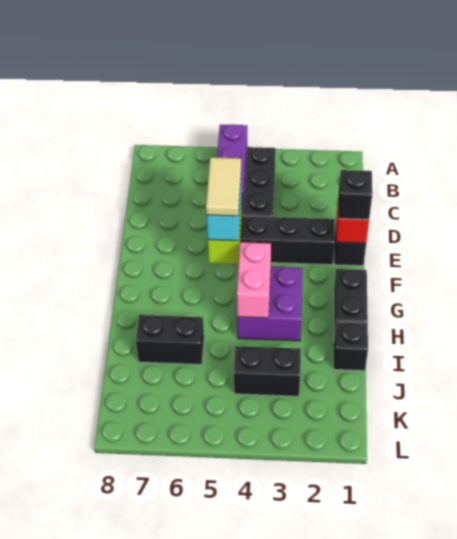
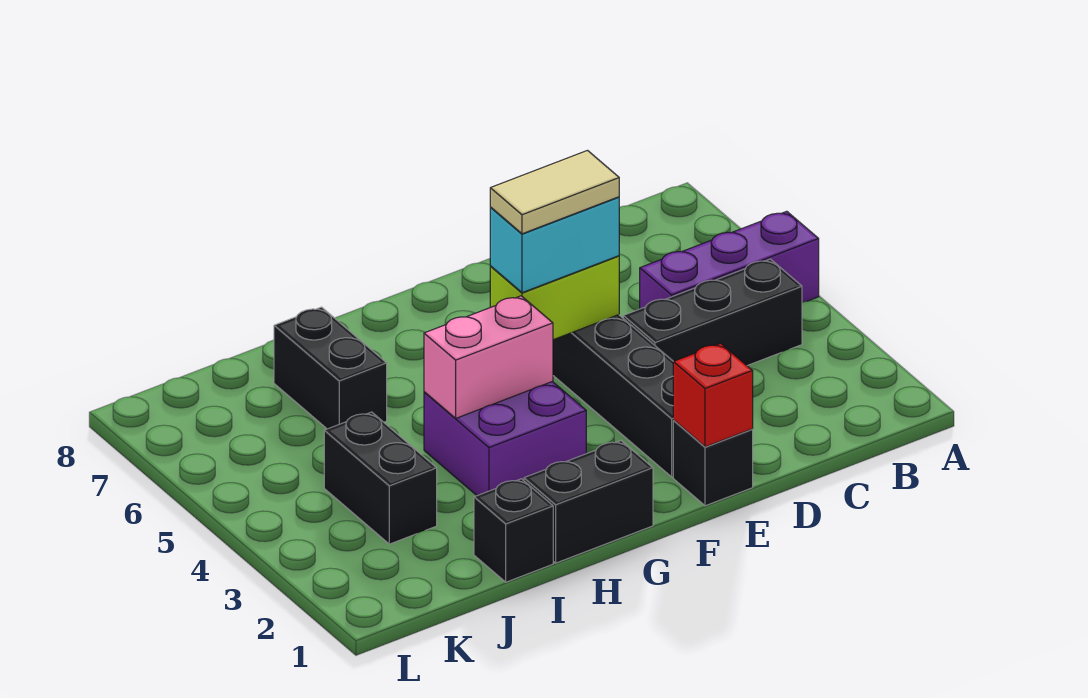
black brick E1 level 3 -> none

